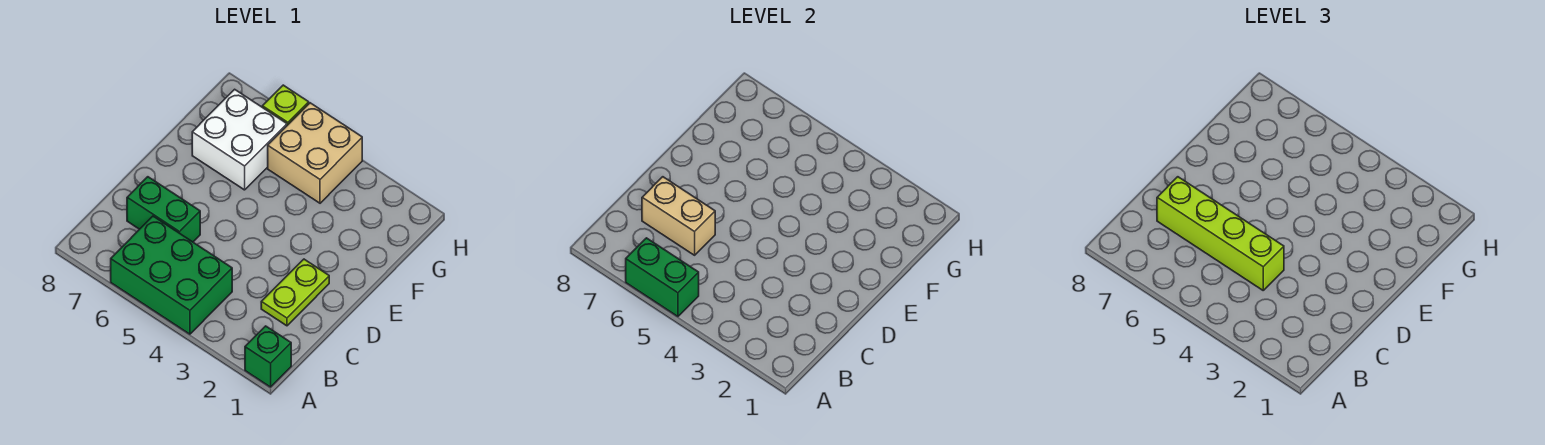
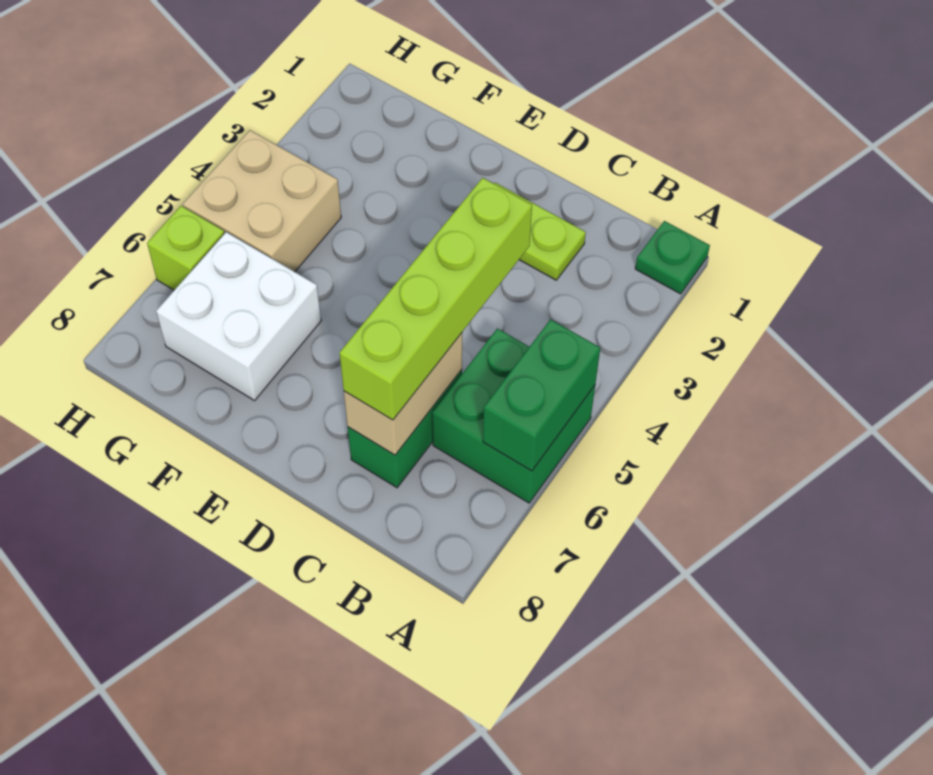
green brick A1 level 1 -> green plate A1 level 1
green brick A4:B6 level 1 -> green brick A5:B6 level 1

